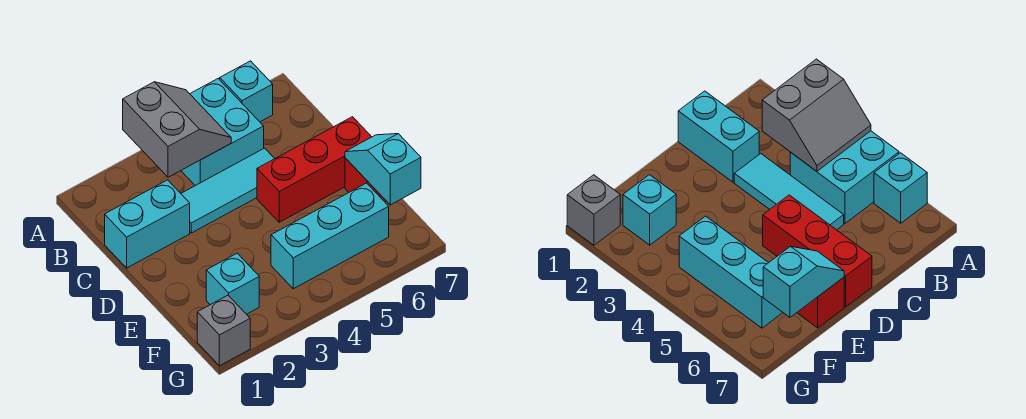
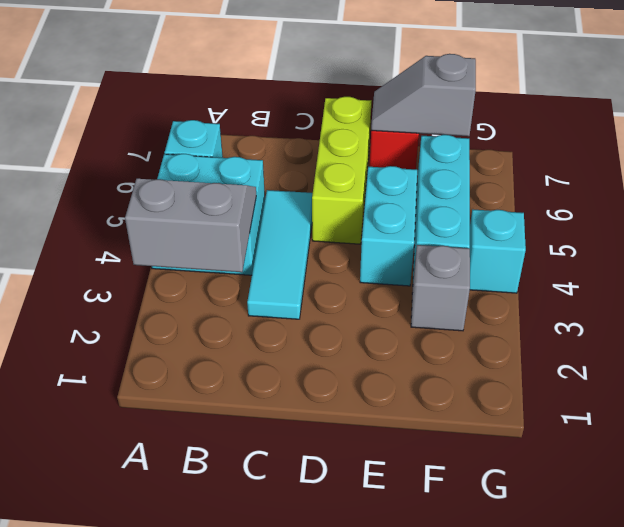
cyan brick C1:C2 level 1 -> cyan brick E4:E5 level 1
red brick D5:D7 level 1 -> lime brick D5:D7 level 1
cyan slope E7:F7 level 2 top F -> grey slope E7:F7 level 2 top F
cyan brick F2 level 1 -> cyan brick G4 level 1
grey brick G1 level 1 -> grey brick F3 level 1

